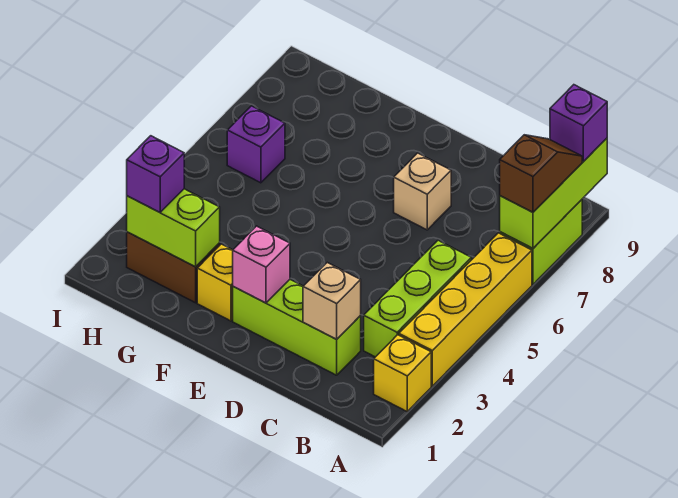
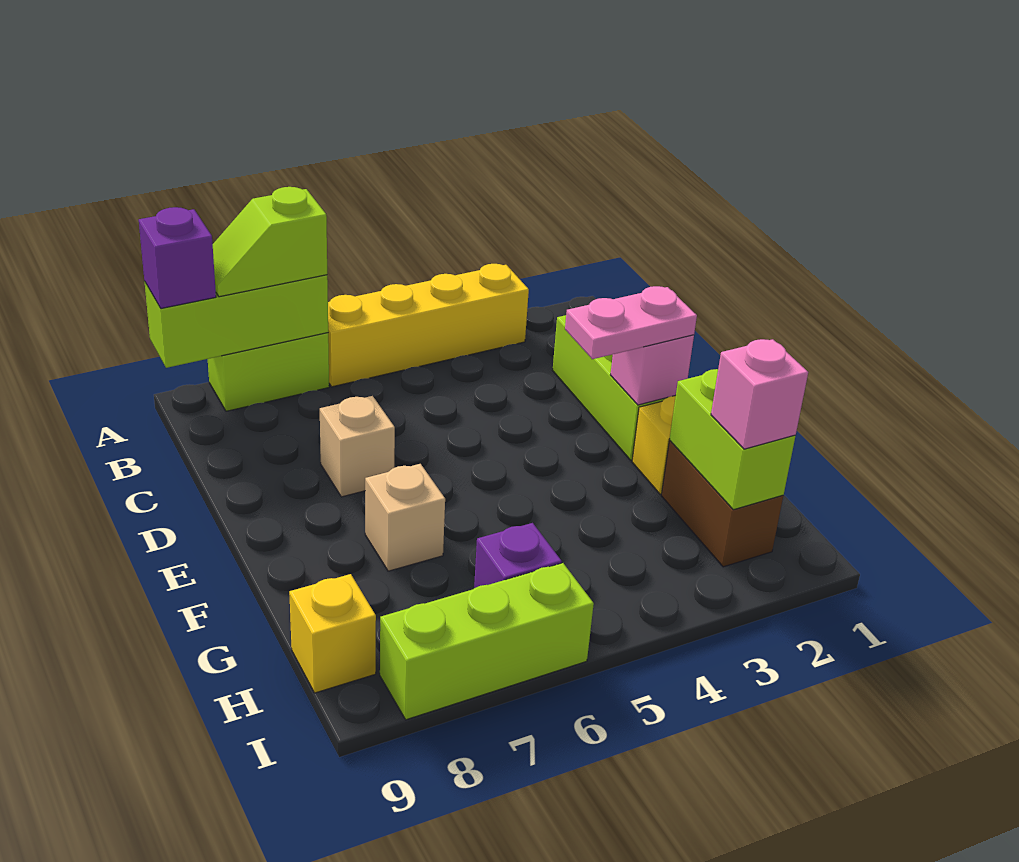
yellow brick A2 level 1 -> yellow brick H9 level 1
brown slope A7:A8 level 3 top 7 -> lime slope A7:A8 level 3 top 7
lime brick B3:B5 level 1 -> lime brick I6:I8 level 1
tan brick C2 level 2 -> tan brick F7 level 1
none -> pink plate E2:E3 level 3
purple brick H2 level 3 -> pink brick H2 level 3

